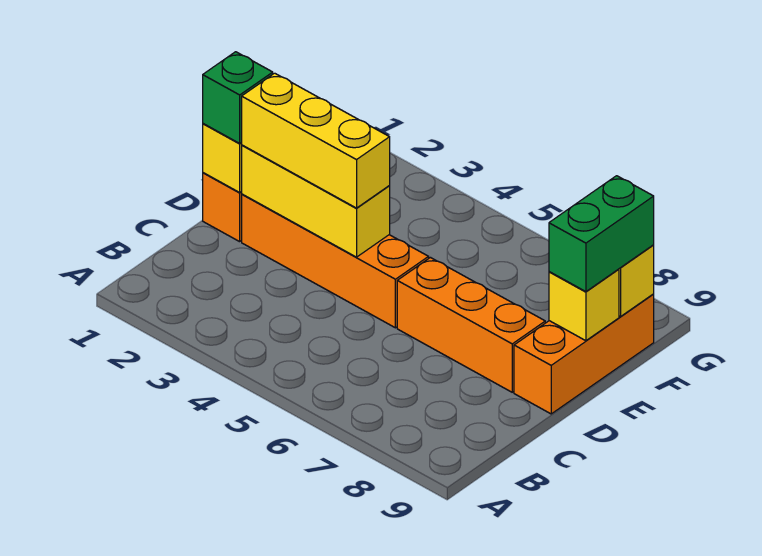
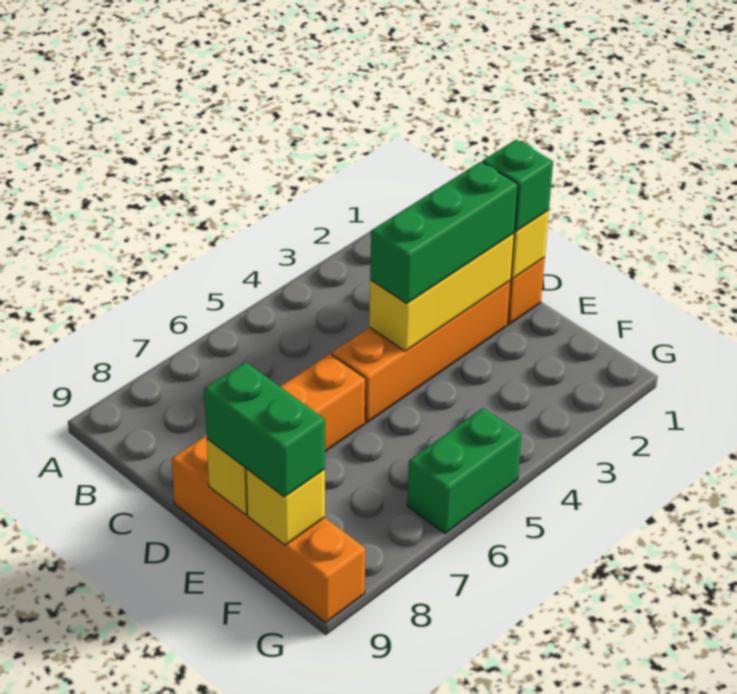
yellow brick D2:D4 level 3 -> green brick D2:D4 level 3
orange brick D9:F9 level 1 -> orange brick D9:G9 level 1
none -> green brick G5:G6 level 1

